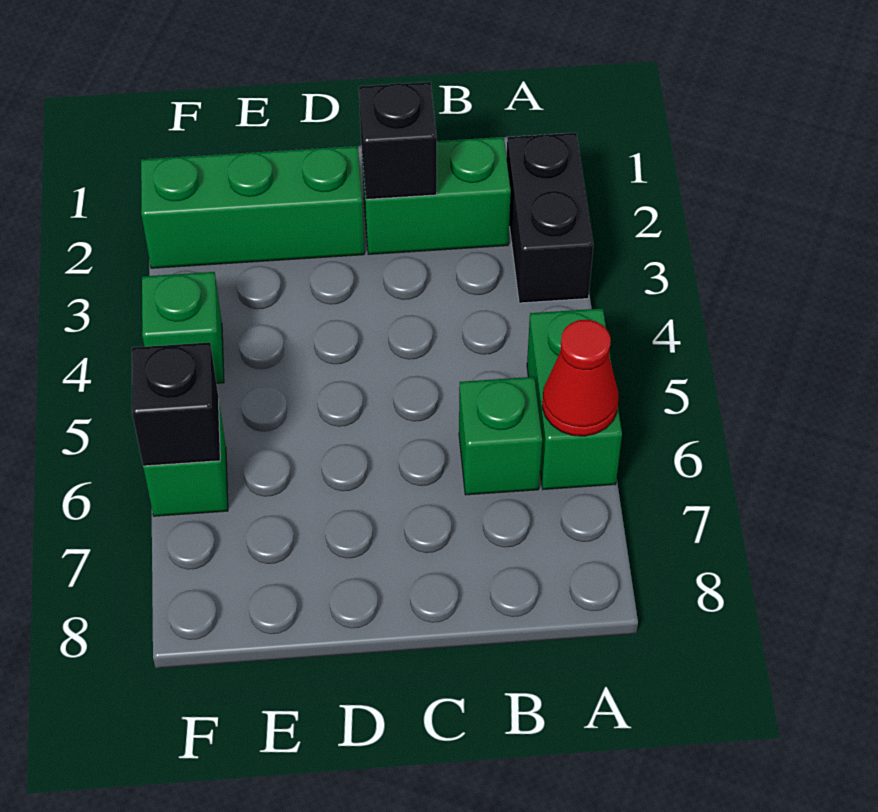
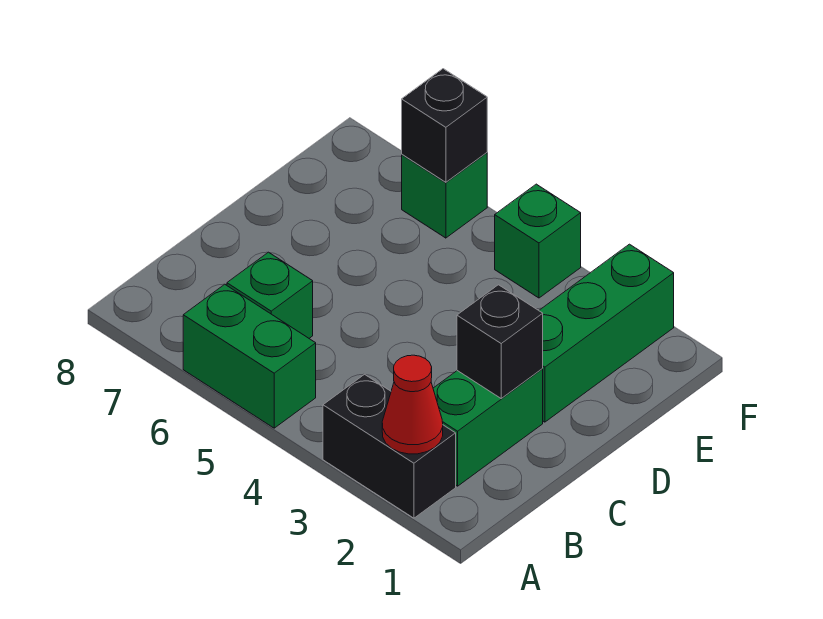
red cone A6 level 2 -> red cone A2 level 2

